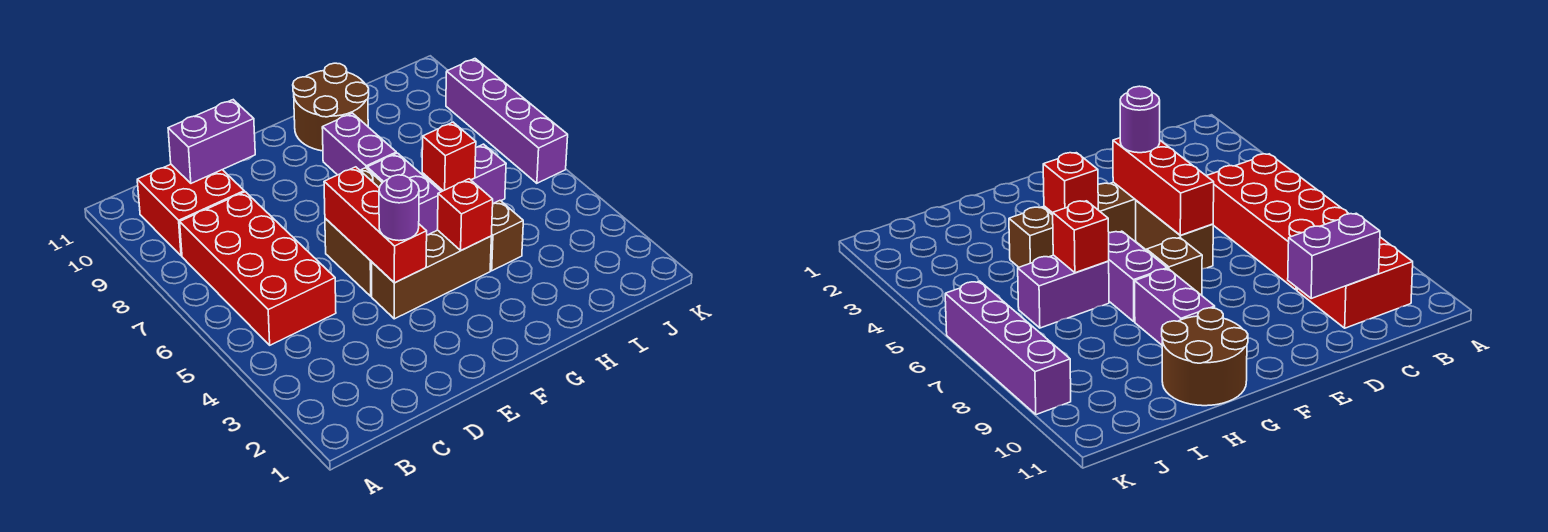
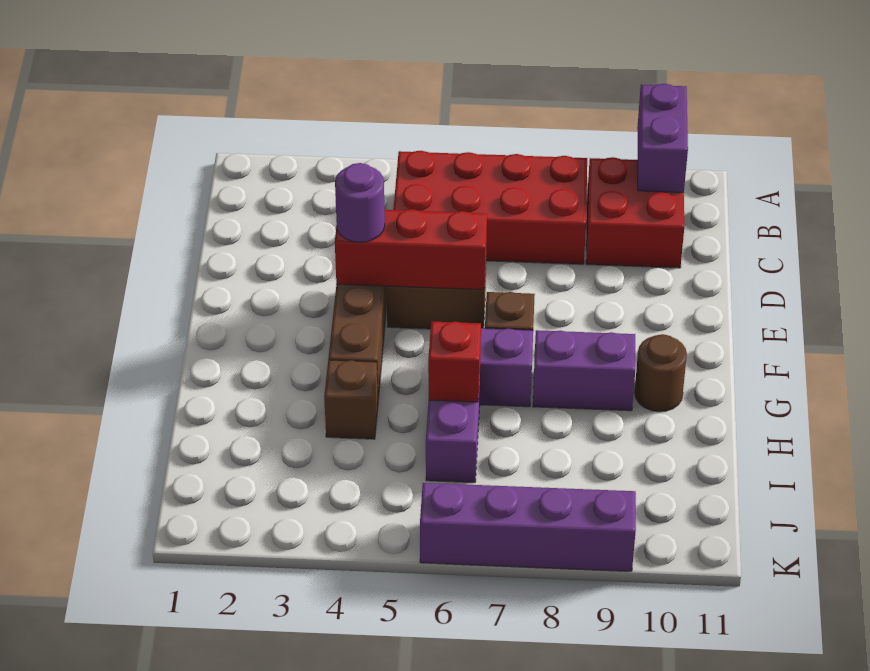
purple brick C10:D10 level 2 -> purple brick A10:B10 level 2
red brick G4 level 2 -> none
brown round brick G10:H11 level 1 -> brown round brick G10 level 1

